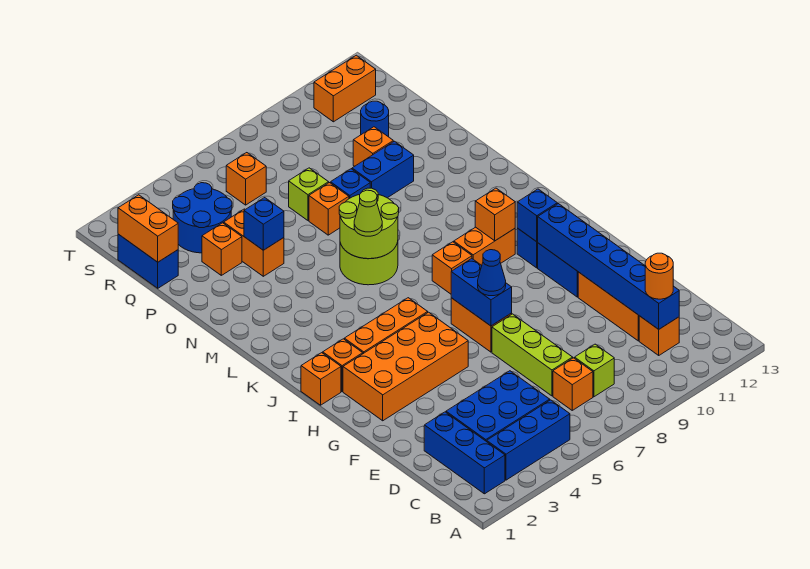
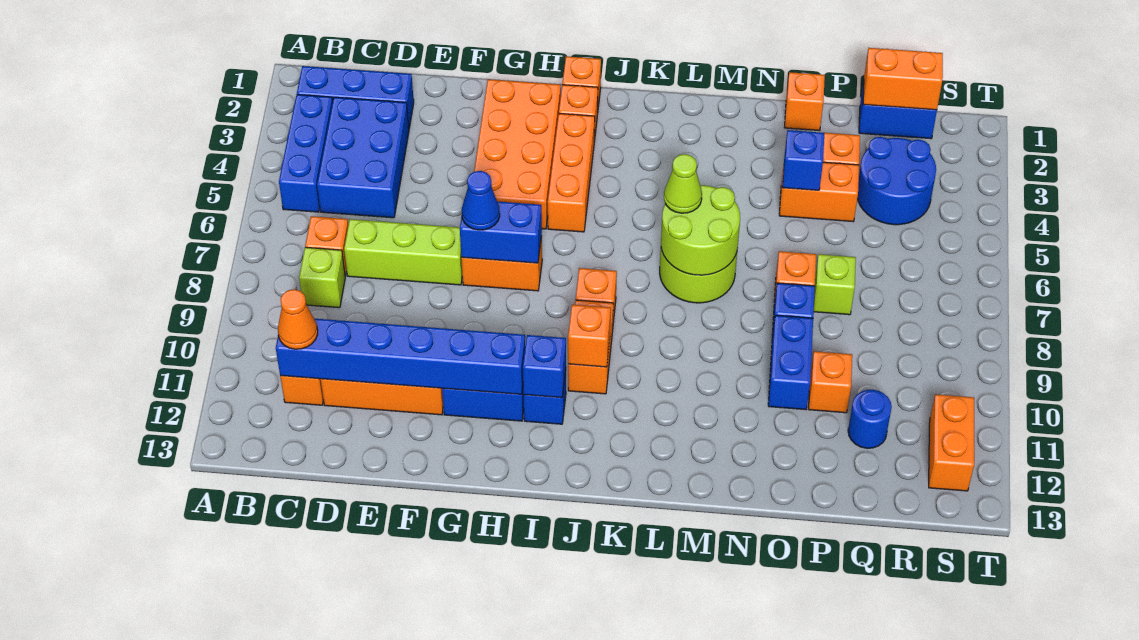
orange round brick C11 level 3 -> orange cone C11 level 3
orange brick R6 level 1 -> orange brick O1 level 1

